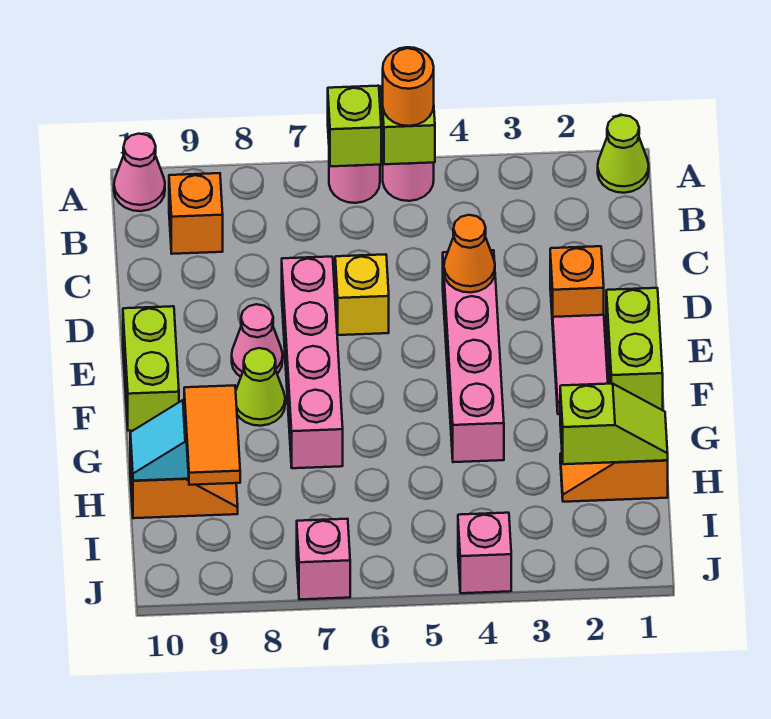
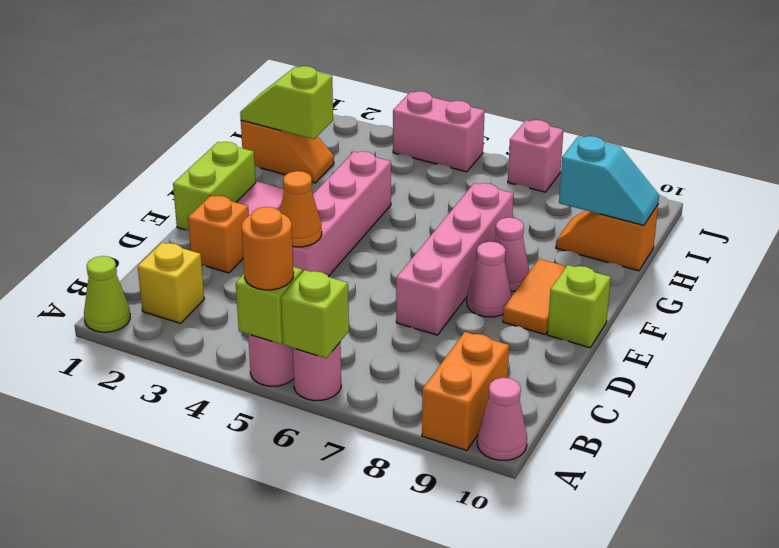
orange brick B9 level 1 -> orange brick A9:B9 level 1
yellow brick D6 level 1 -> yellow brick B2 level 1
lime brick E10:F10 level 1 -> lime brick E10 level 1
lime cone F8 level 1 -> pink cone F8 level 1
orange tile H9:I9 level 3 -> orange tile E9:F9 level 1
pink brick J4 level 1 -> pink brick J4:J5 level 1

